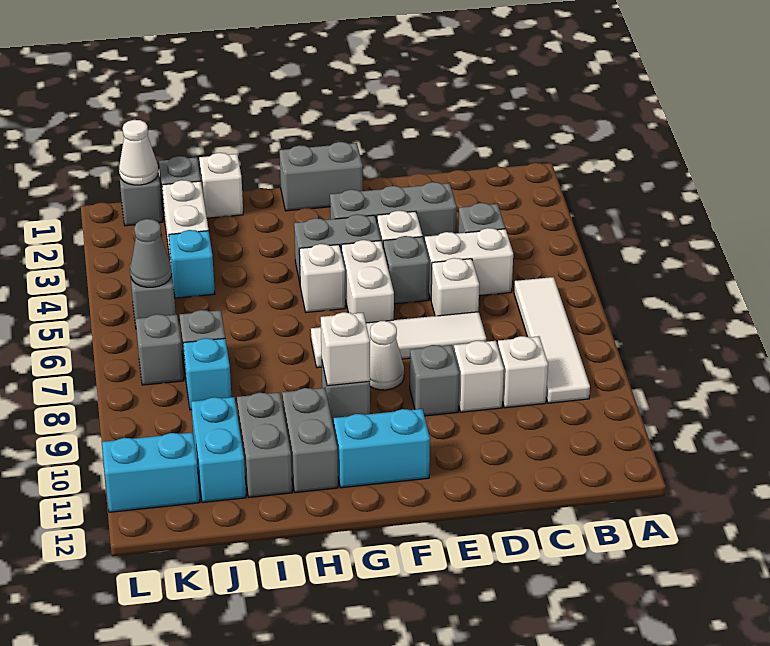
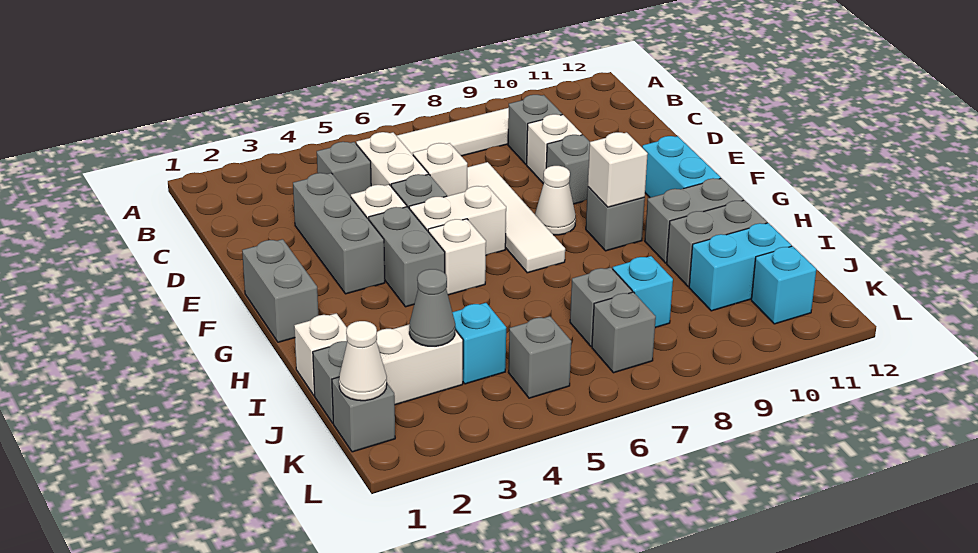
white brick C9 level 1 -> grey brick C9 level 1
grey cone K5 level 2 -> grey cone J3 level 2
cyan brick K11:L11 level 1 -> cyan brick K11 level 1

